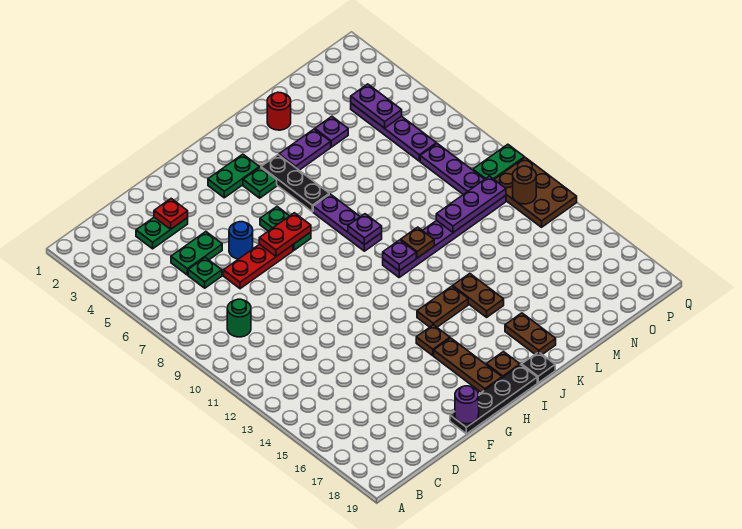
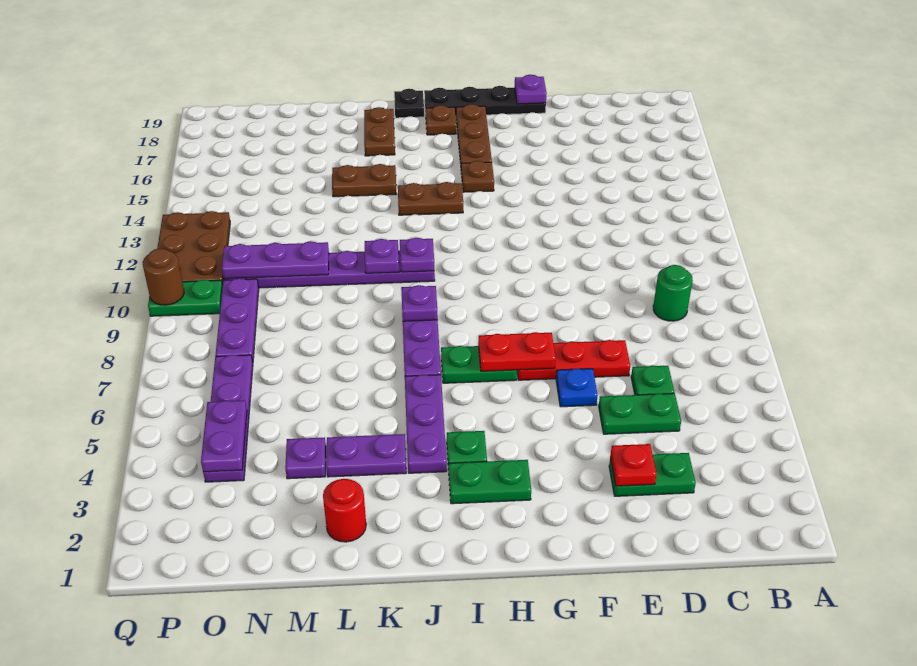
blue round brick F6 level 1 -> blue plate F6 level 1
purple round brick F19 level 2 -> purple plate F19 level 2
green plate H6:H7 level 1 -> green plate H7:I7 level 1
black plate J4:J6 level 1 -> purple plate J4:J6 level 1
brown plate K11 level 2 -> purple plate K11 level 2
brown plate K14:K15 level 1 -> brown plate K15:L15 level 1
brown round brick P12 level 2 -> brown round brick Q10 level 2

